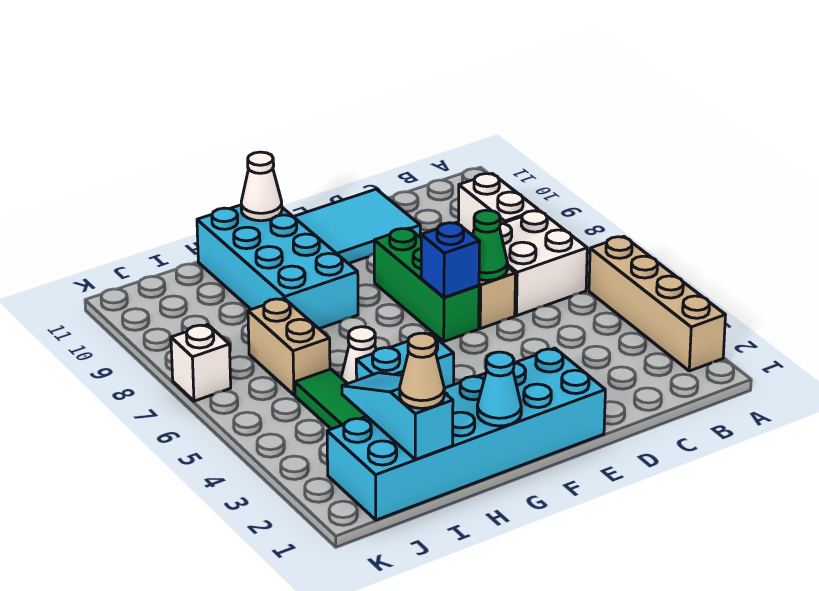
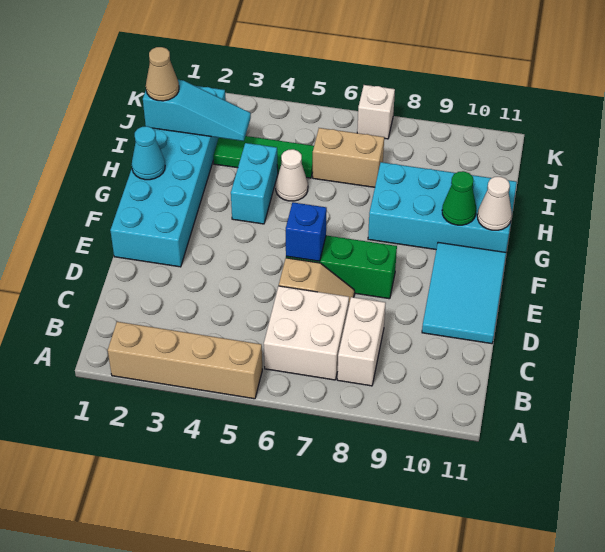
white brick B8:B9 level 1 -> white brick B8:C8 level 1
green cone D6 level 2 -> green cone G10 level 2

